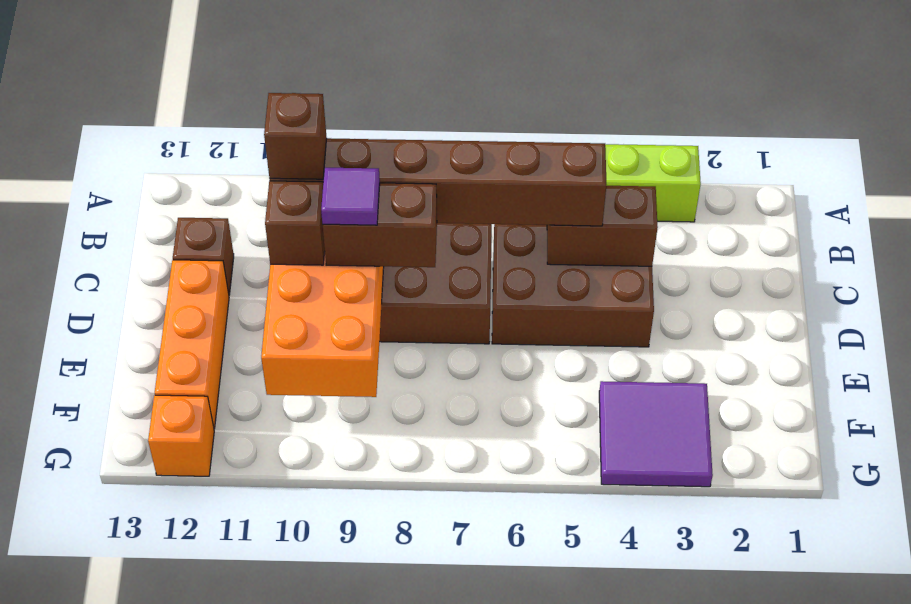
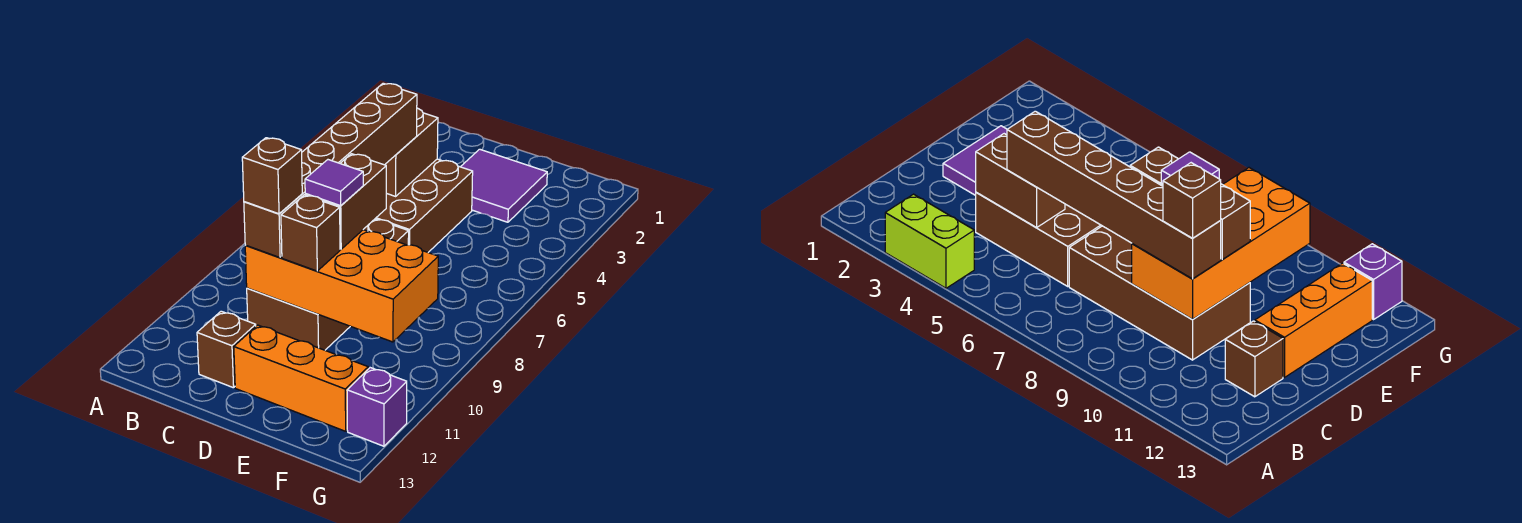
purple tile F3:G4 level 1 -> purple tile D2:E3 level 1
orange brick G12 level 1 -> purple brick G12 level 1

